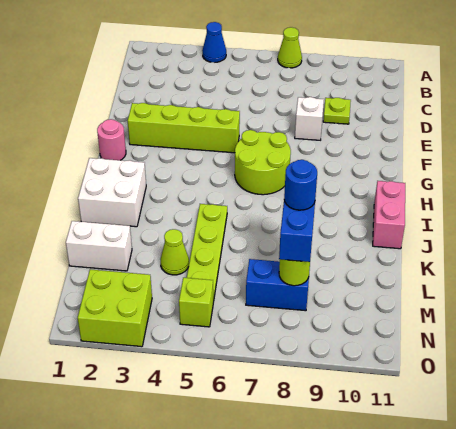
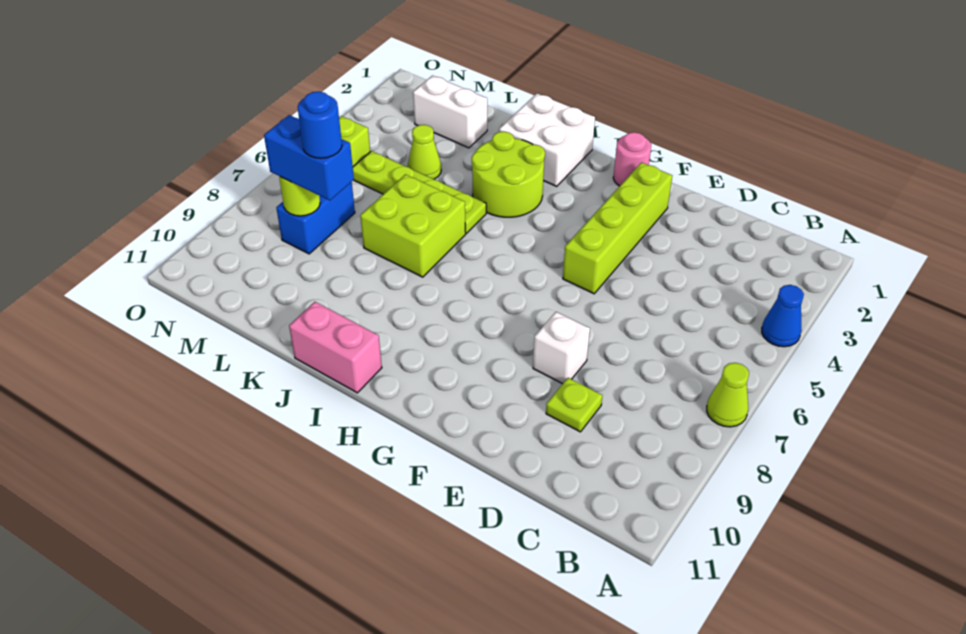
lime round brick G6:H7 level 1 -> lime round brick I3:J4 level 1
white brick L1:L2 level 1 -> white brick L2:M2 level 1
lime brick N2:O3 level 1 -> lime brick J6:K7 level 1

